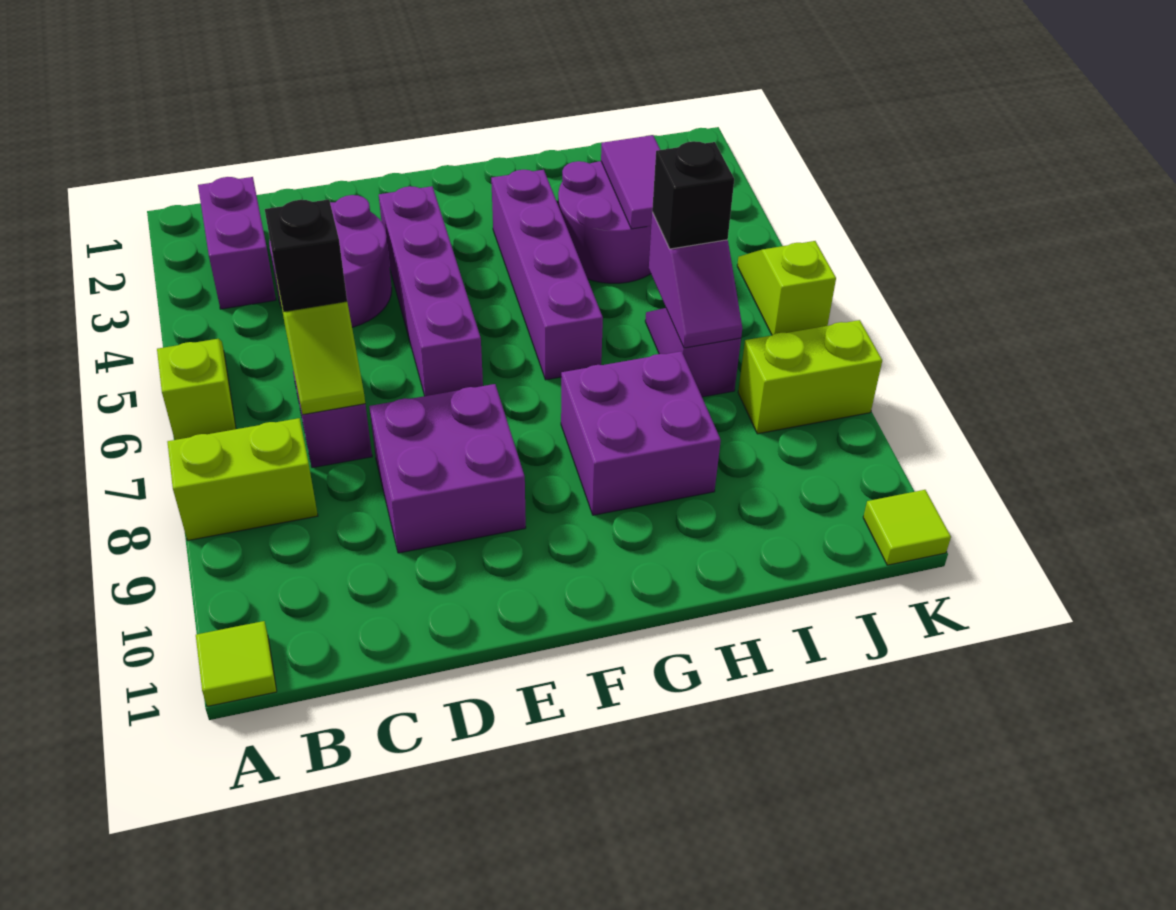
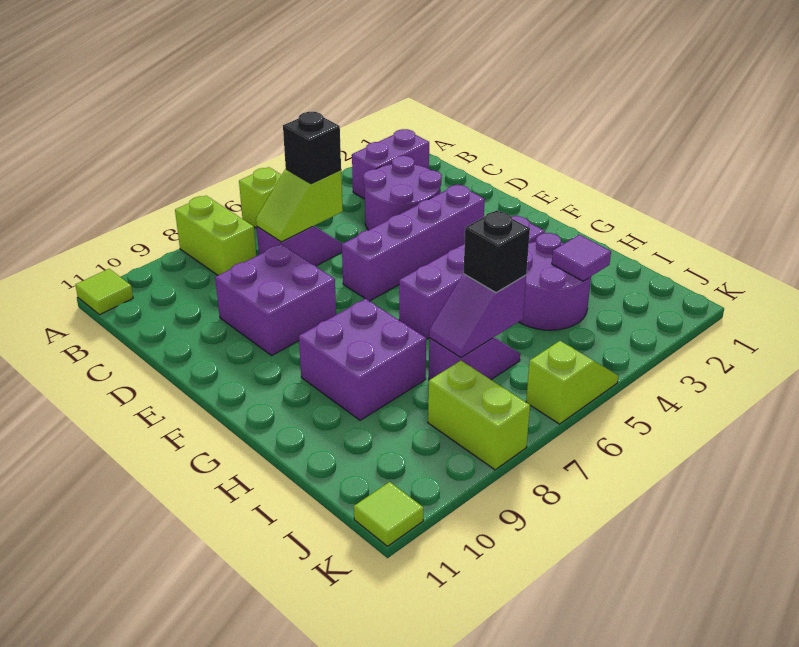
purple tile I3:I4 level 2 -> purple tile I3 level 2

